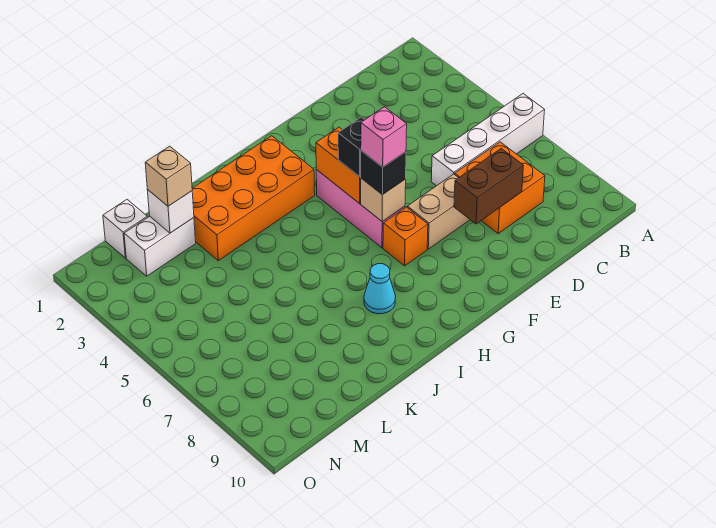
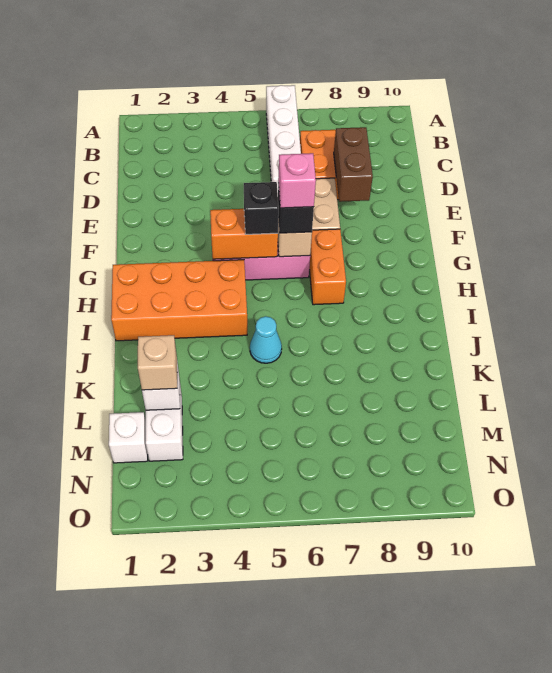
orange brick G7 level 1 -> orange brick G7:H7 level 1
orange brick H2:K3 level 1 -> orange brick H1:I4 level 1
cyan cone I8 level 1 -> cyan cone J5 level 1

